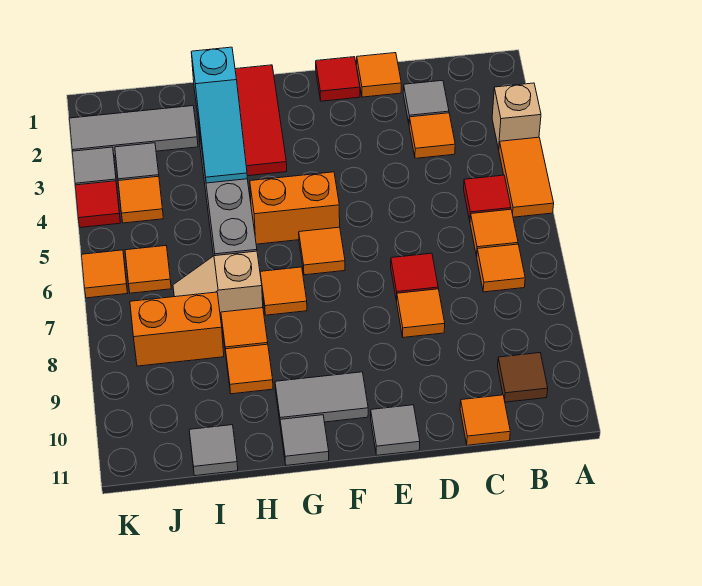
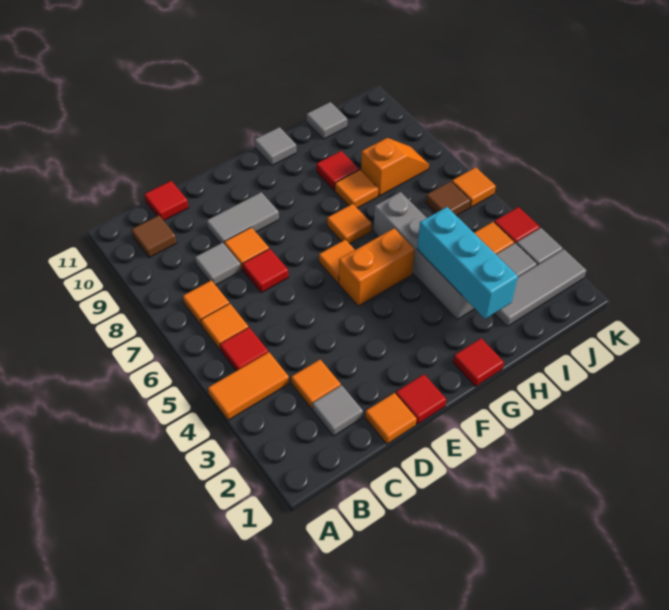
tan brick A3 level 1 -> none
orange tile A4:A5 level 1 -> orange tile A4:B4 level 1
orange tile C11 level 1 -> red tile C11 level 1
grey tile E11 level 1 -> grey tile C8 level 1
grey tile F10:G10 level 1 -> grey tile D9:E9 level 1
red tile G1:G3 level 1 -> red tile G1 level 1
cyan slope H2:H4 level 2 top 2 -> cyan brick H2:H4 level 2
tan slope H7:I7 level 1 top H -> none
orange tile H9 level 1 -> red tile H9 level 1
orange brick I8:J8 level 1 -> orange slope I8:J8 level 1 top I
orange tile J6 level 1 -> brown tile J6 level 1

